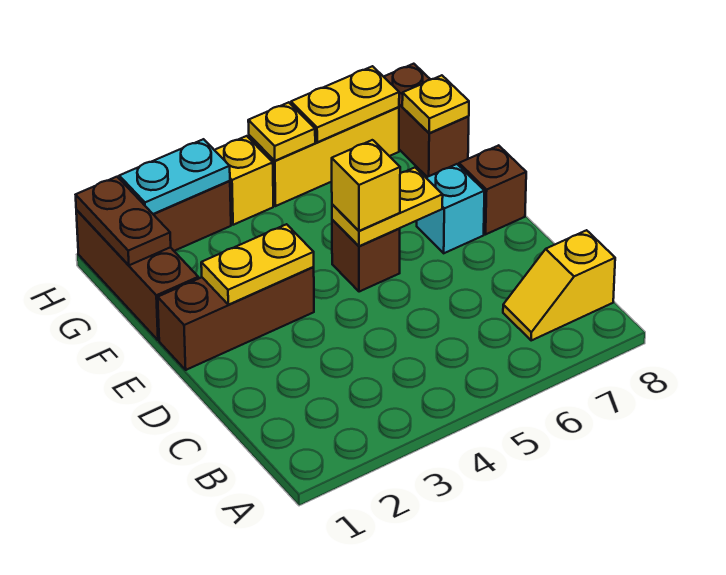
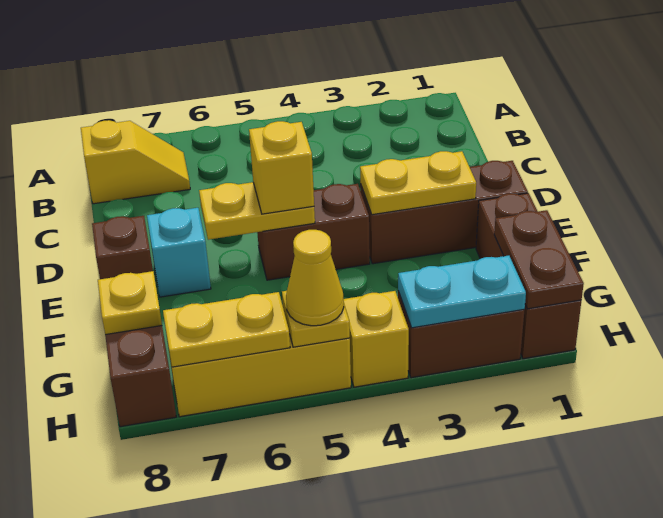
brown brick E5 level 1 -> brown brick E4:E5 level 1
none -> yellow cone H5 level 3

